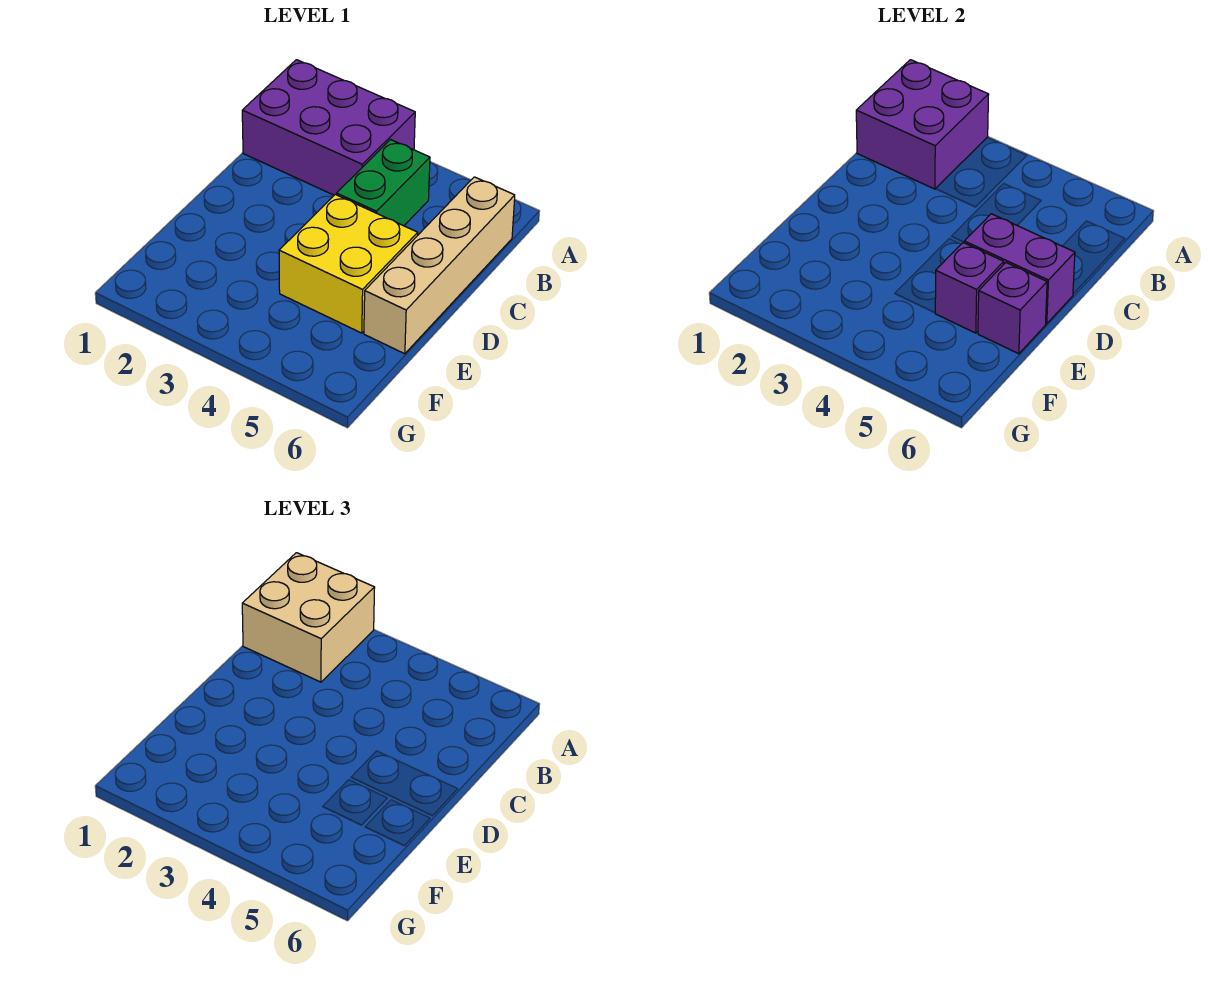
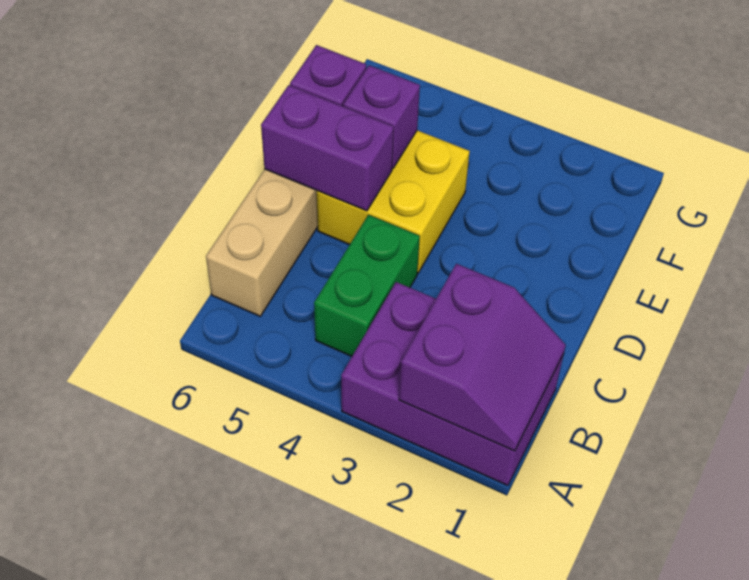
purple brick A1:B2 level 2 -> purple slope A1:B2 level 2 top 2
tan brick A1:B2 level 3 -> none

